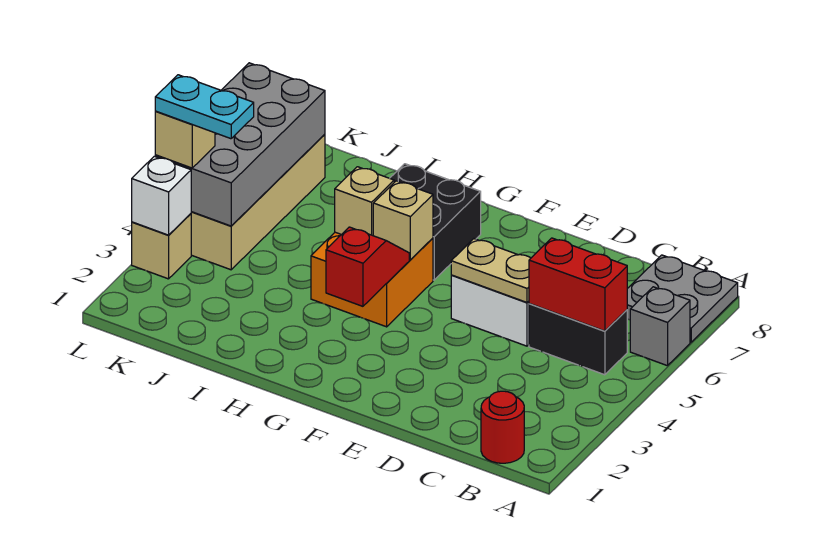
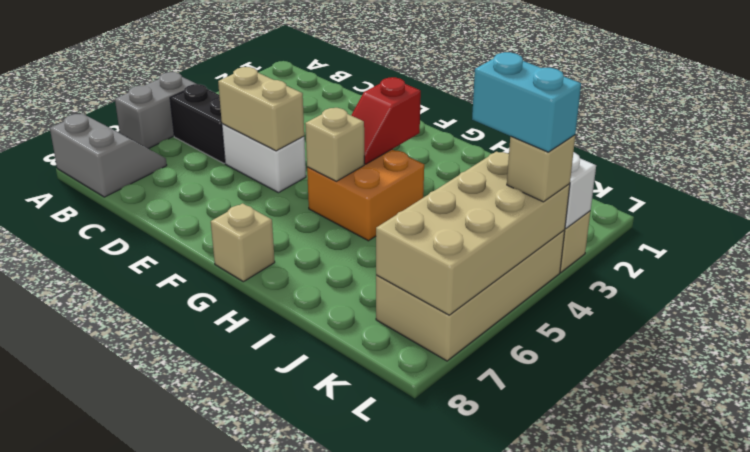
grey brick A6 level 1 -> grey brick A5:A6 level 1
grey plate A7:B8 level 1 -> grey slope A7:B8 level 1 top 8
red round brick B1 level 1 -> none
red brick B5:C5 level 2 -> none
tan plate D5:E5 level 2 -> tan brick D5:E5 level 2
black brick G6:H7 level 1 -> none
tan brick H5 level 2 -> tan brick G8 level 1
grey brick K4:L7 level 2 -> tan brick K4:L7 level 2
cyan plate K4:L4 level 4 -> cyan brick K4:L4 level 4

